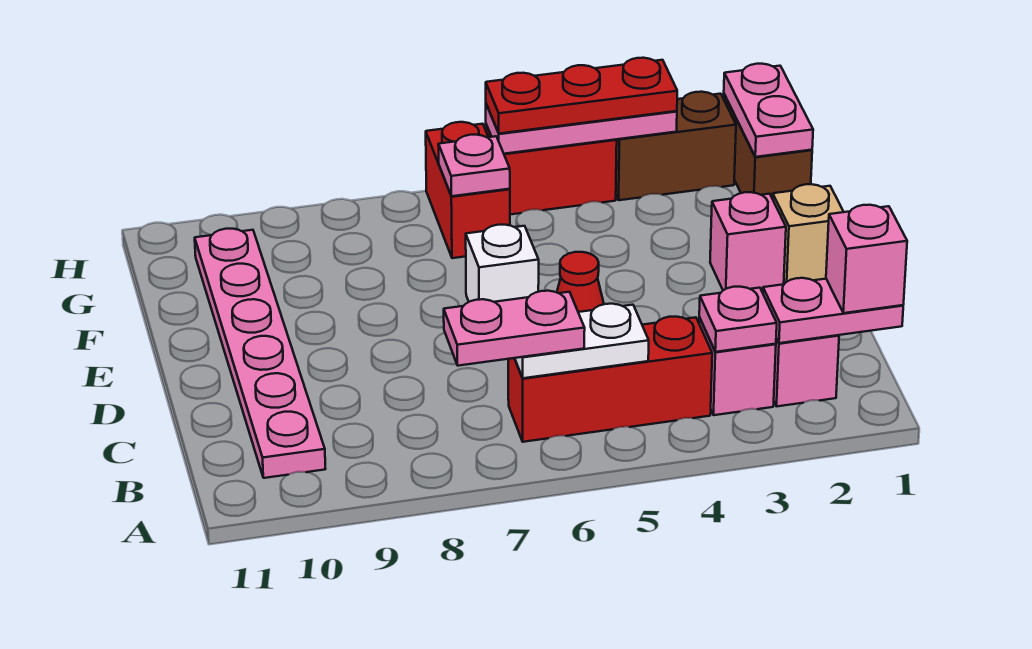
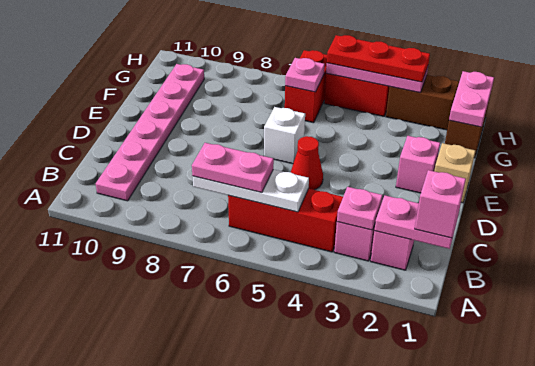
white plate B5:B6 level 2 -> white plate B5:B7 level 2

